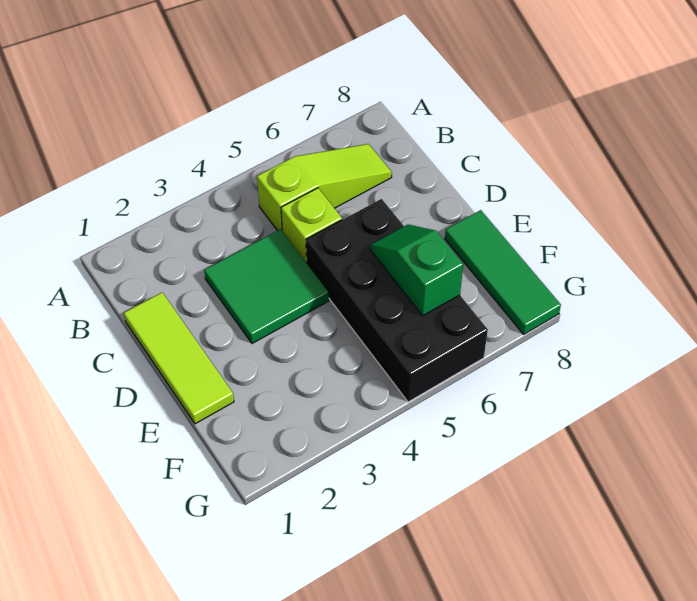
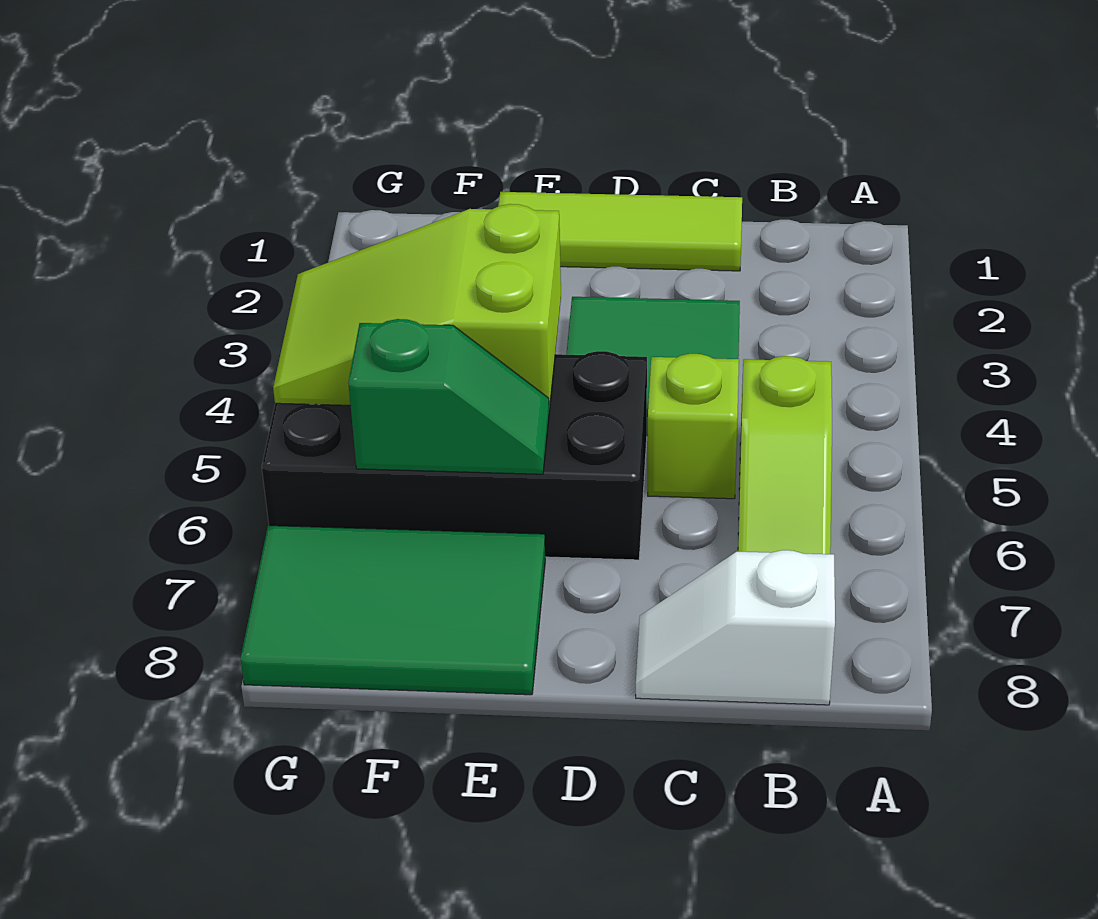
none -> white slope B8:C8 level 1 top B
none -> lime slope E4:G5 level 2 top E
green tile E8:G8 level 1 -> green tile E7:G8 level 1

